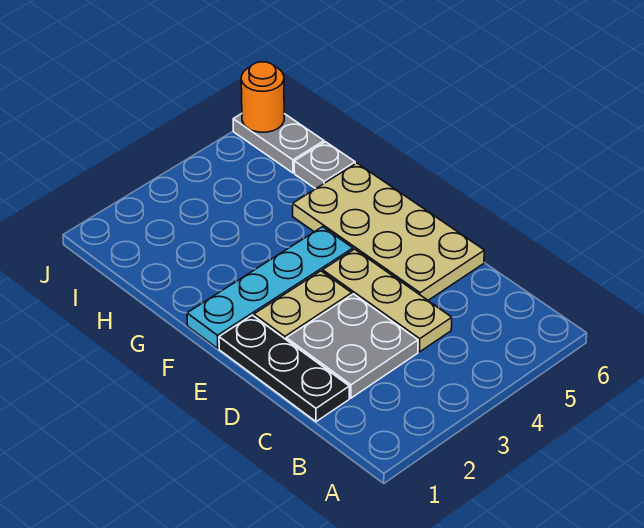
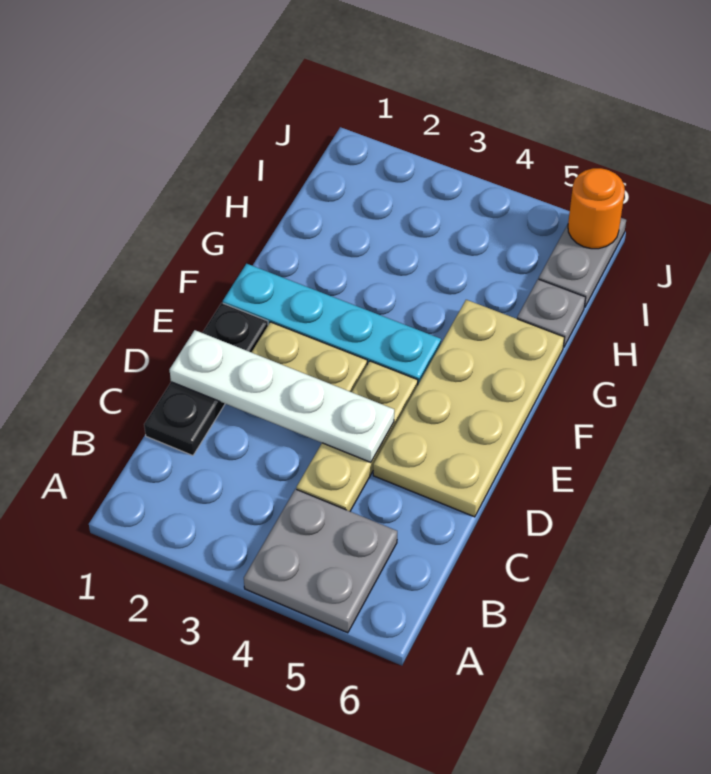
grey plate C2:D3 level 1 -> grey plate A4:B5 level 1
none -> white plate D1:D4 level 2

